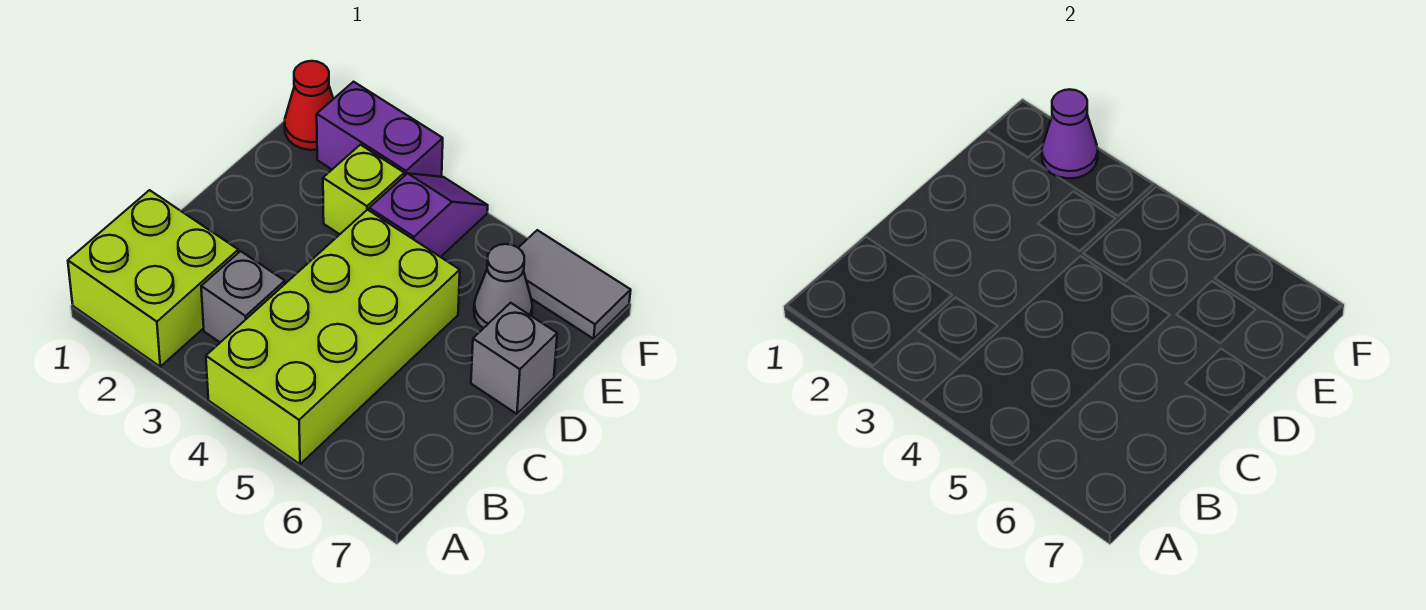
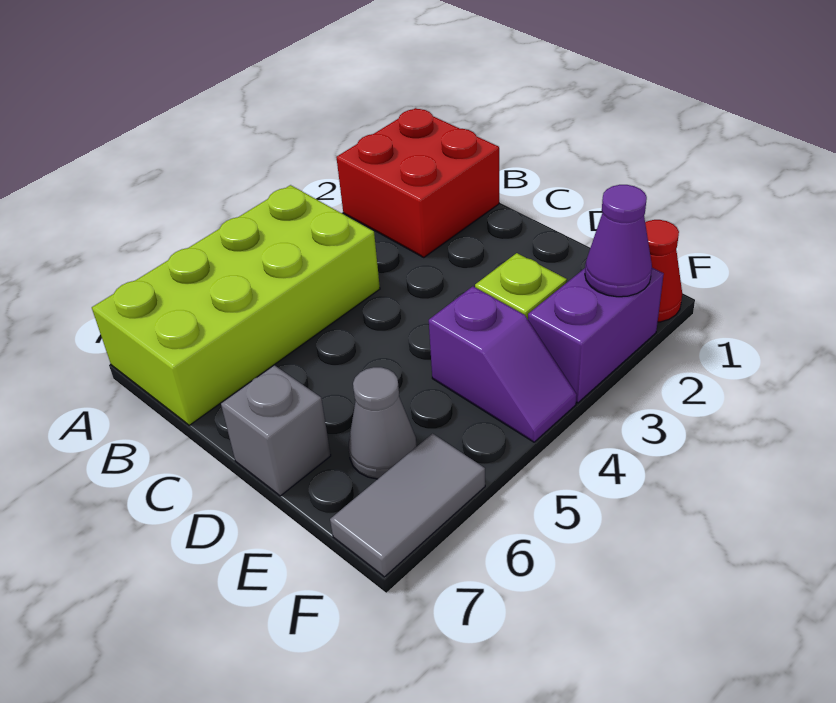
lime brick A1:B2 level 1 -> red brick A1:B2 level 1
lime brick A4:D5 level 1 -> lime brick A4:B7 level 1
grey brick B3 level 1 -> none

